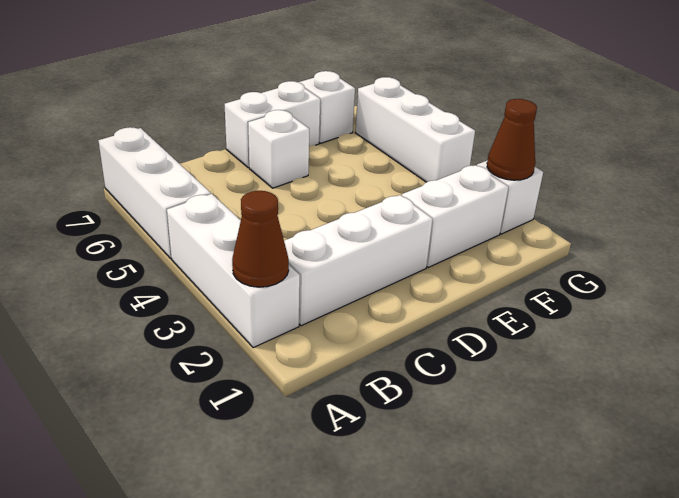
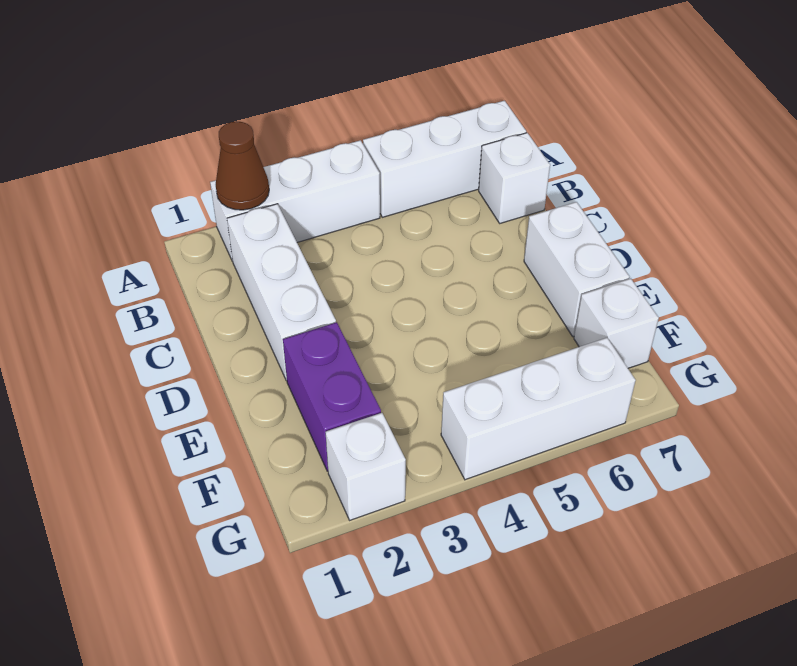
white brick D6 level 1 -> white brick B7 level 1
white brick E2:F2 level 1 -> purple brick E2:F2 level 1
brown cone G2 level 2 -> none

